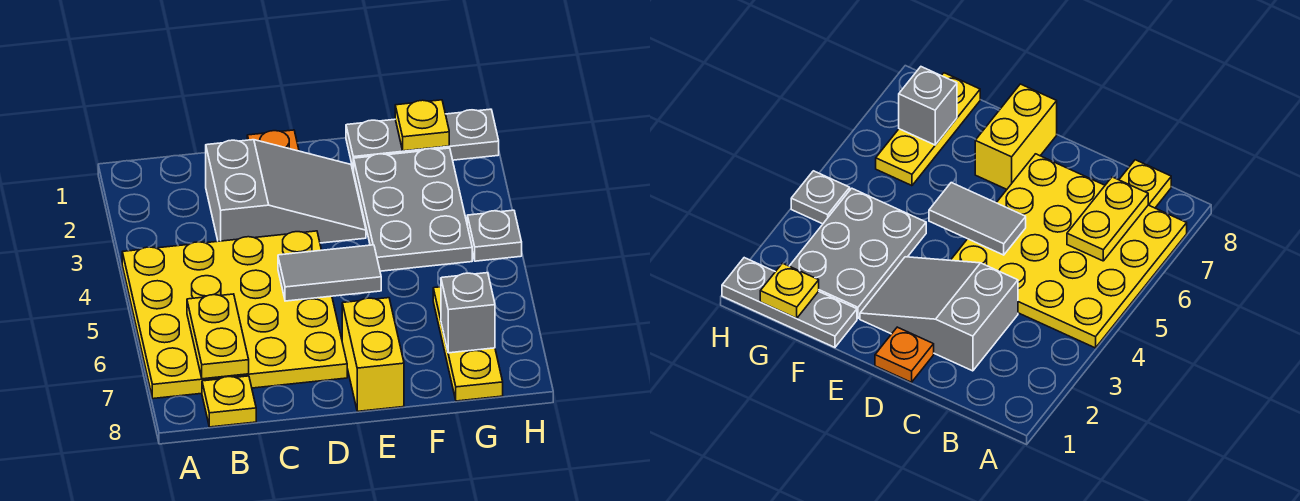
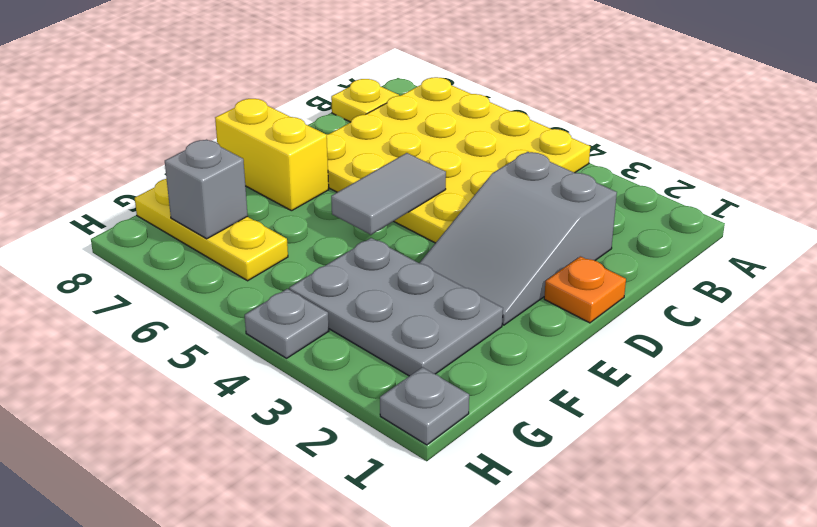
yellow plate B6:B7 level 2 -> none
grey plate F1:H1 level 1 -> grey plate H1 level 1
yellow plate G1 level 2 -> none

